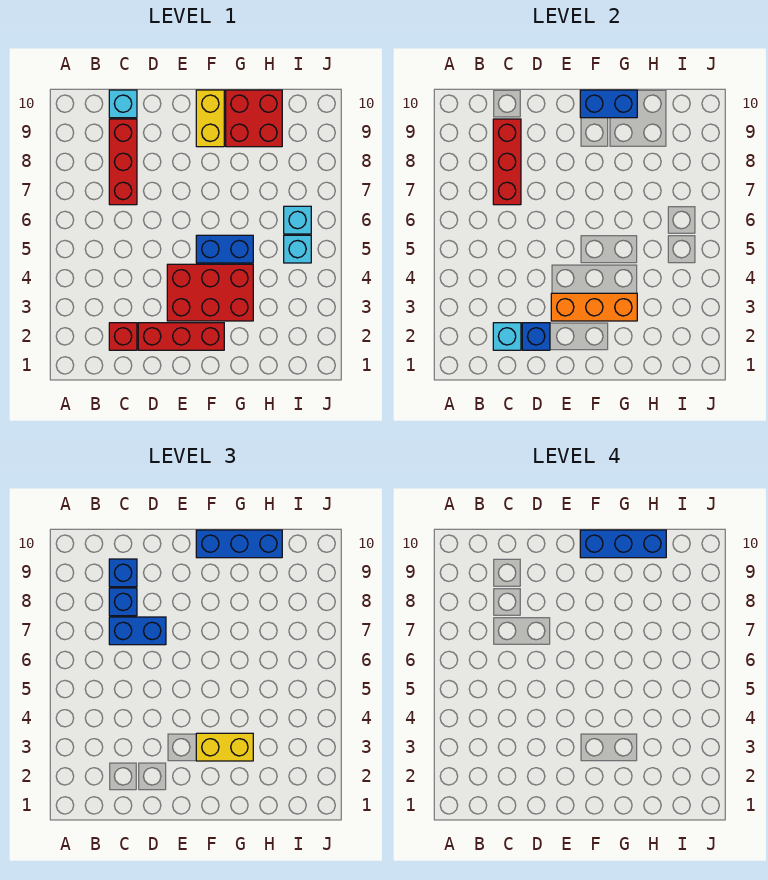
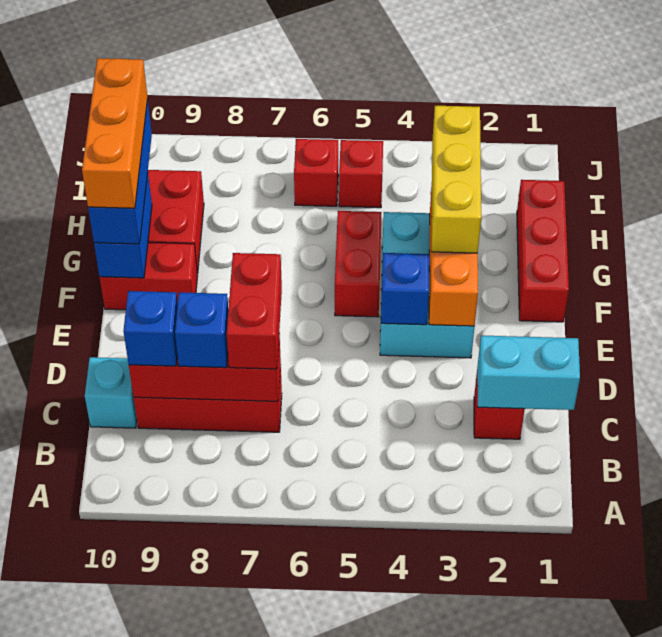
cyan brick C2 level 2 -> cyan brick C1:C2 level 2
blue brick C7:D7 level 3 -> red brick C7:D7 level 3
red brick D2:F2 level 1 -> red brick F1:H1 level 1
blue brick D2 level 2 -> blue brick E4 level 2
red brick E3:G4 level 1 -> cyan brick E3:G4 level 1
yellow brick F3:G3 level 3 -> yellow brick F3:H3 level 3
blue brick F5:G5 level 1 -> red brick F5:G5 level 1
yellow brick F9:F10 level 1 -> red brick F9:F10 level 1
blue brick F10:H10 level 4 -> orange brick F10:H10 level 4
cyan brick I5 level 1 -> red brick I5 level 1
cyan brick I6 level 1 -> red brick I6 level 1

